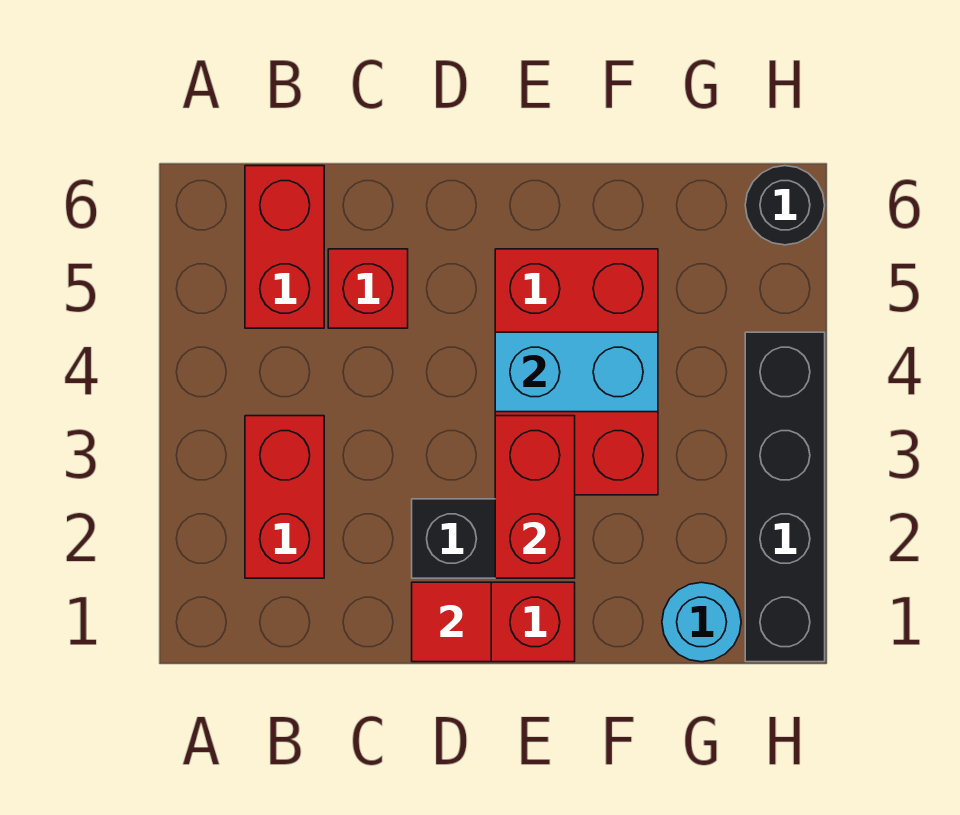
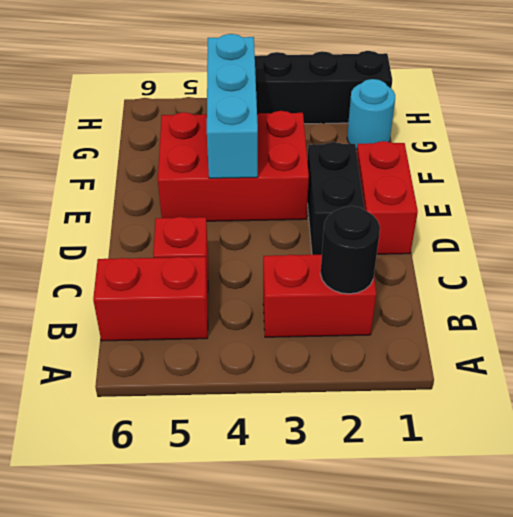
red tile D1 level 2 -> none
red brick E2:E3 level 2 -> none
cyan brick E4:F4 level 2 -> cyan brick E4:G4 level 2
black round brick H6 level 1 -> black round brick B2 level 2

